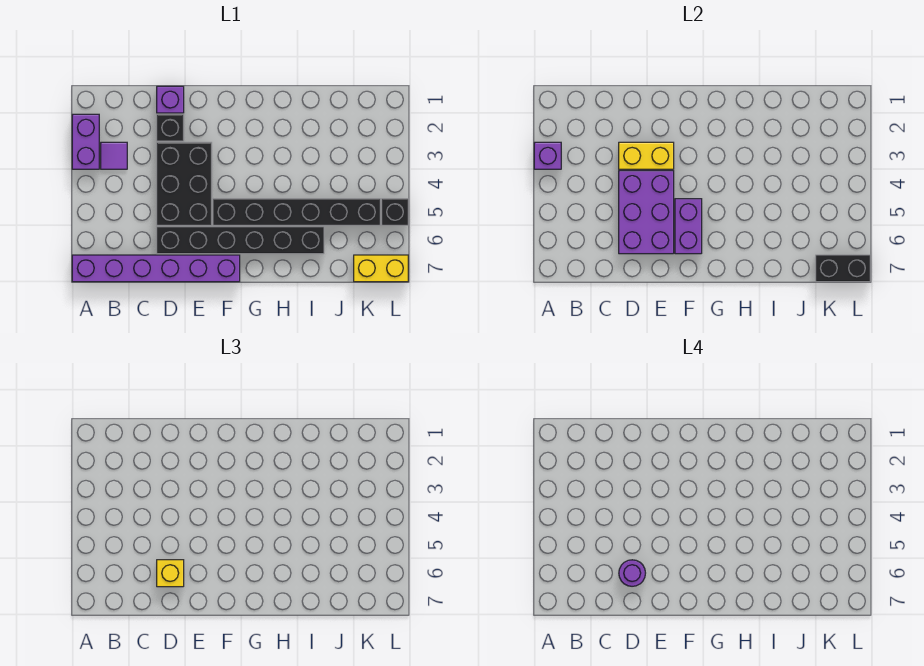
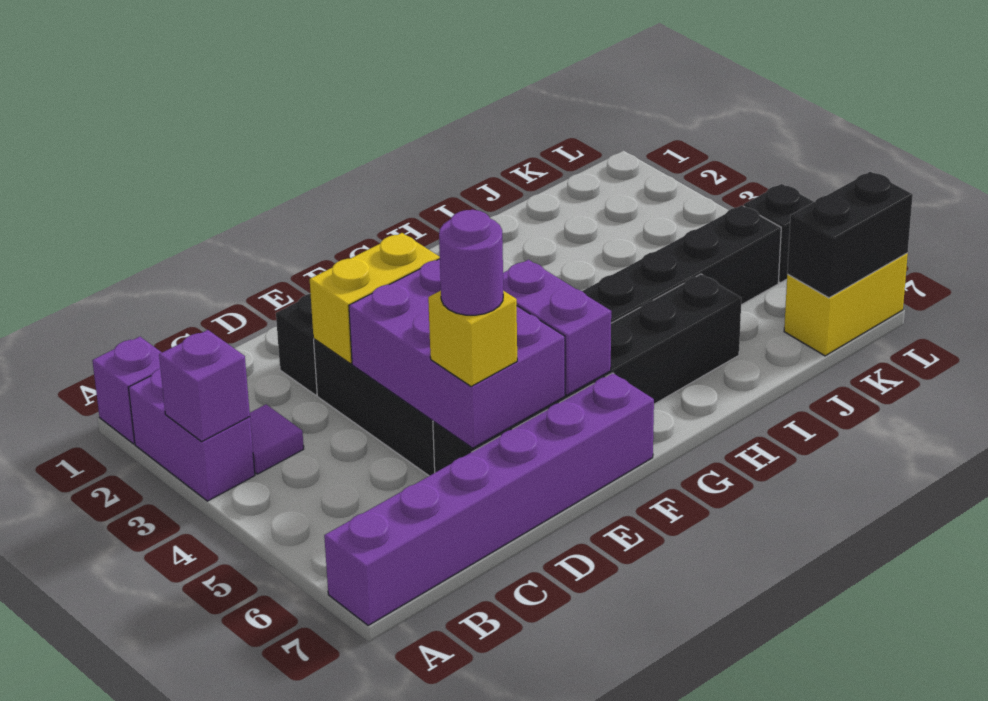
purple brick D1 level 1 -> purple brick A1 level 1

